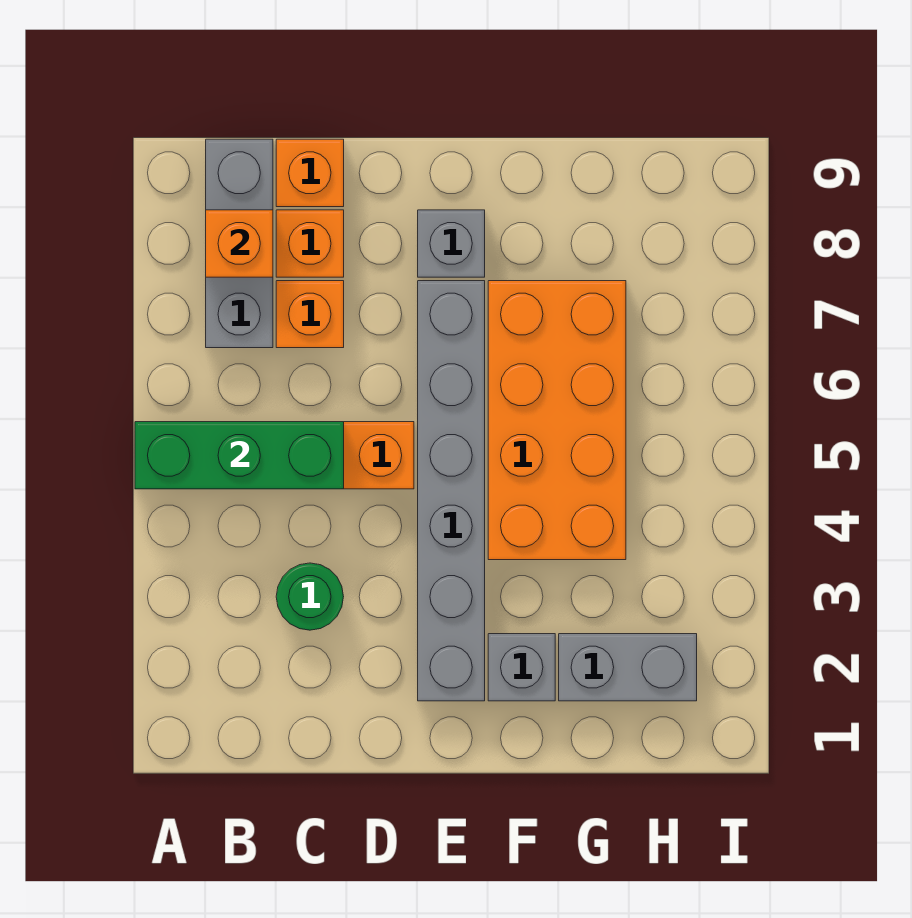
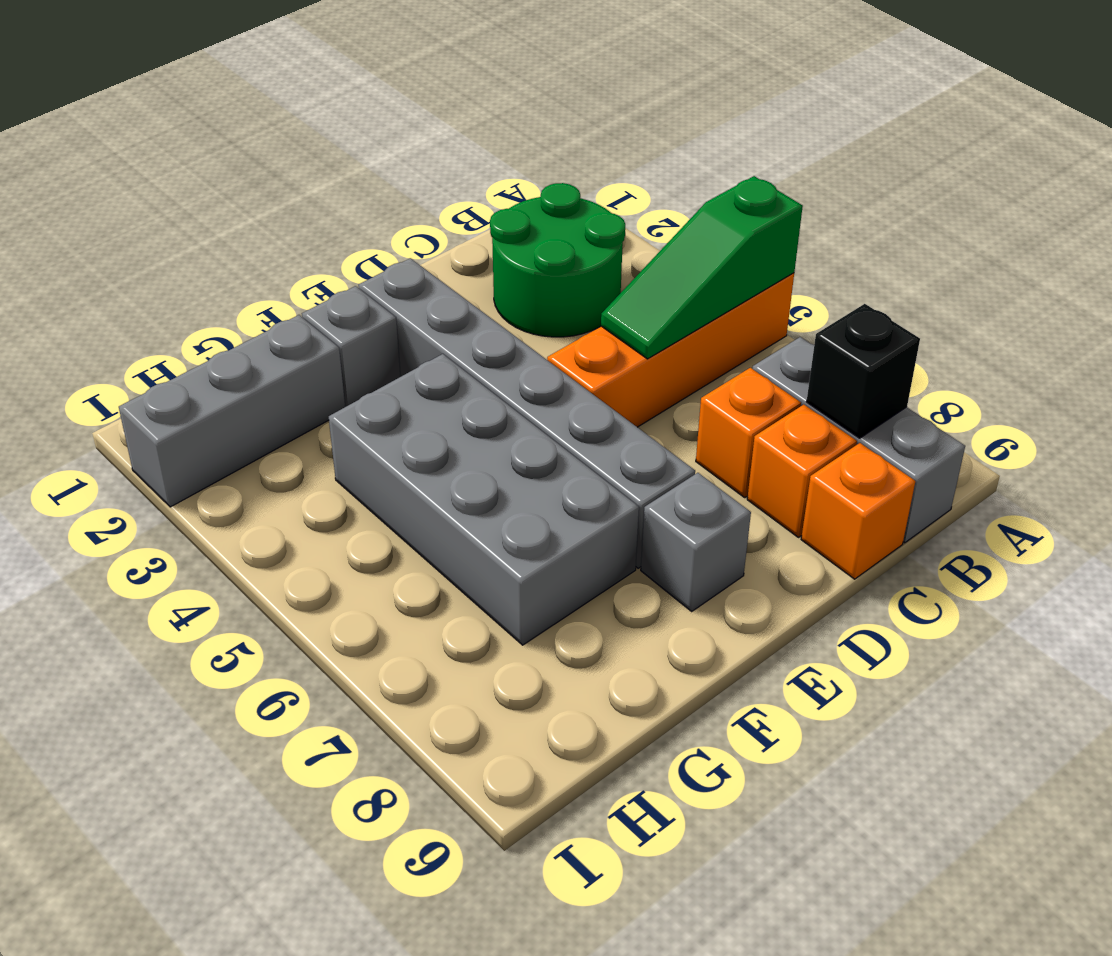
green brick A5:C5 level 2 -> green slope A5:C5 level 2 top A
orange brick B8 level 2 -> black brick B8 level 2
green round brick C3 level 1 -> green round brick B2:C3 level 1
orange brick F4:G7 level 1 -> grey brick F4:G7 level 1
grey brick G2:H2 level 1 -> grey brick G2:I2 level 1

